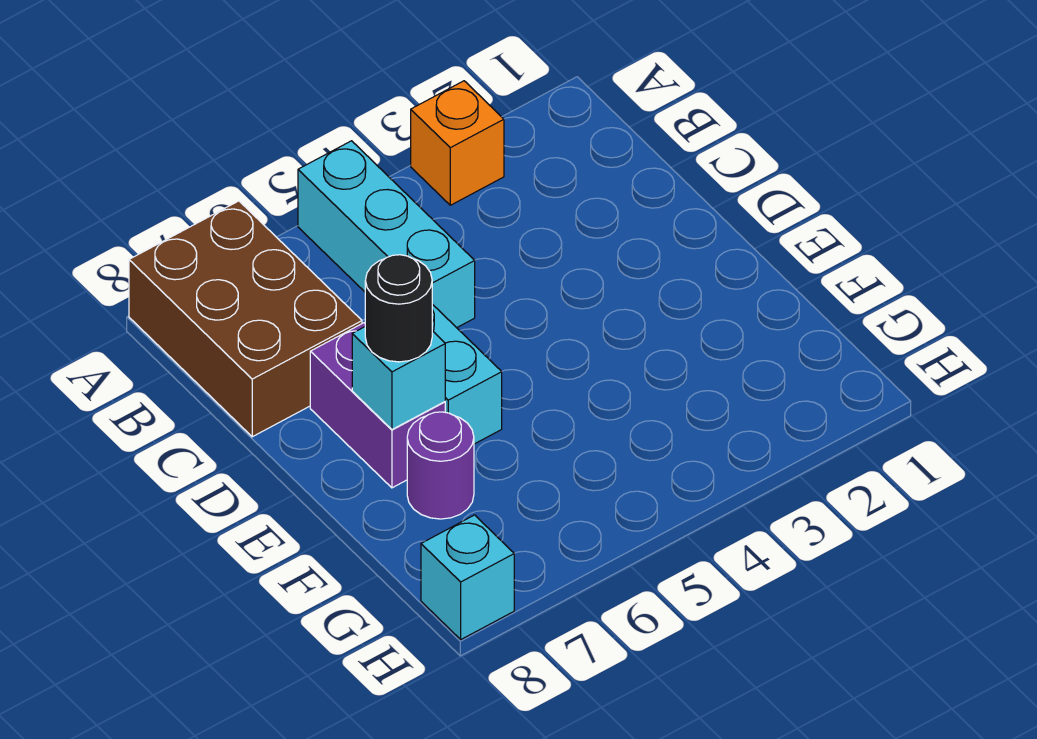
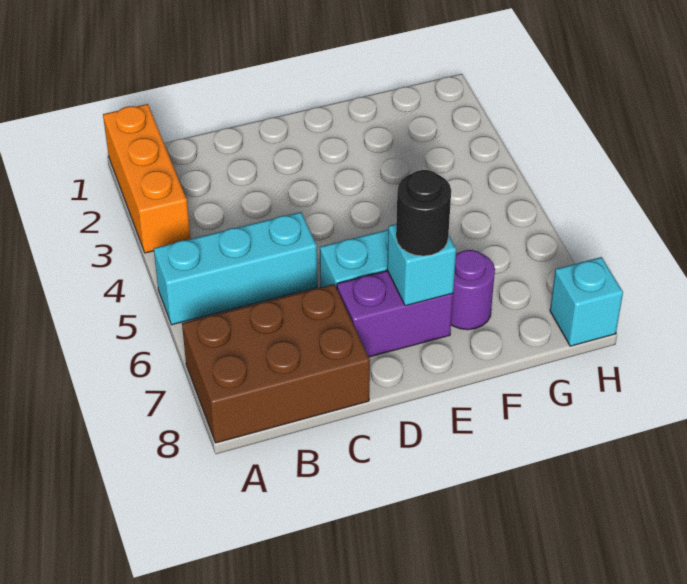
orange brick A3 level 1 -> orange brick A1:A3 level 1

